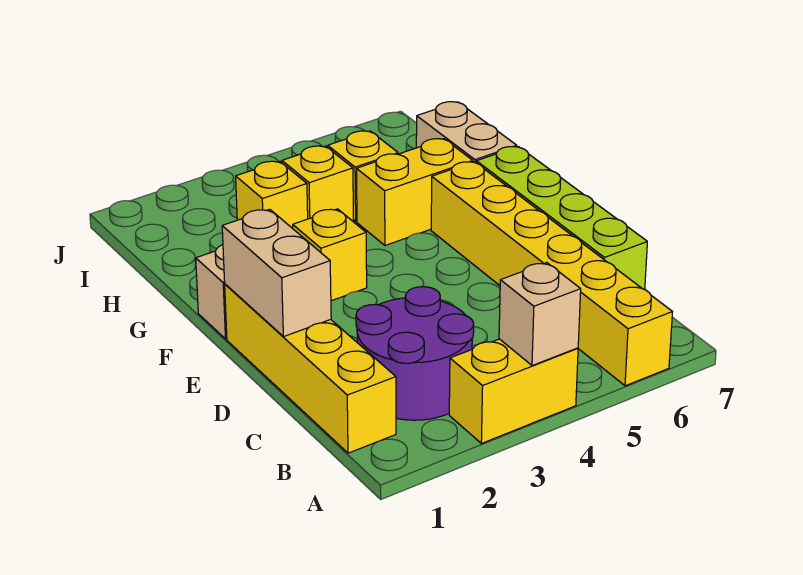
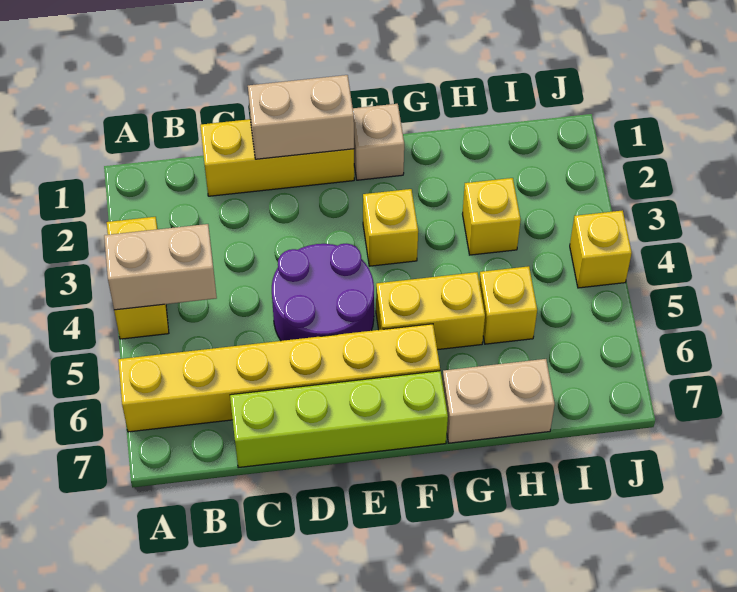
tan brick A4 level 2 -> tan brick A4:B4 level 2
yellow brick B1:E1 level 1 -> yellow brick C1:E1 level 1
purple round brick B2:C3 level 1 -> purple round brick D4:E5 level 1
yellow brick G5:G6 level 1 -> yellow brick F5:G5 level 1
yellow brick H4 level 1 -> yellow brick J4 level 1

